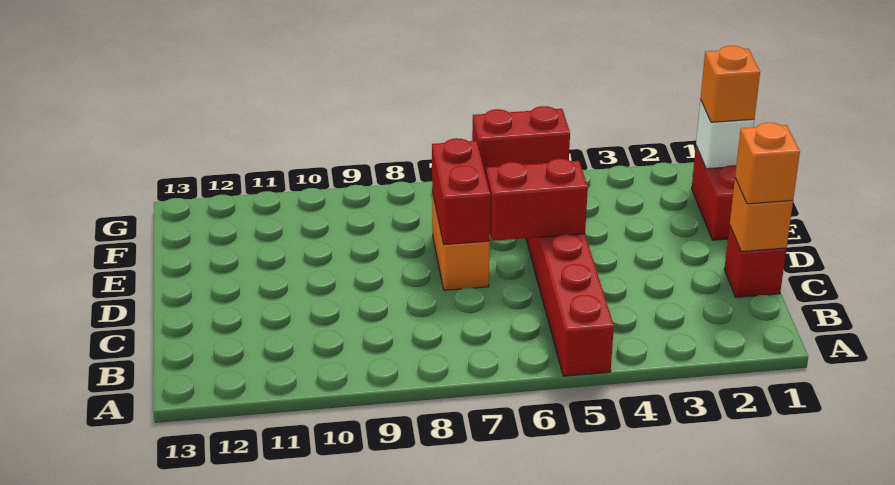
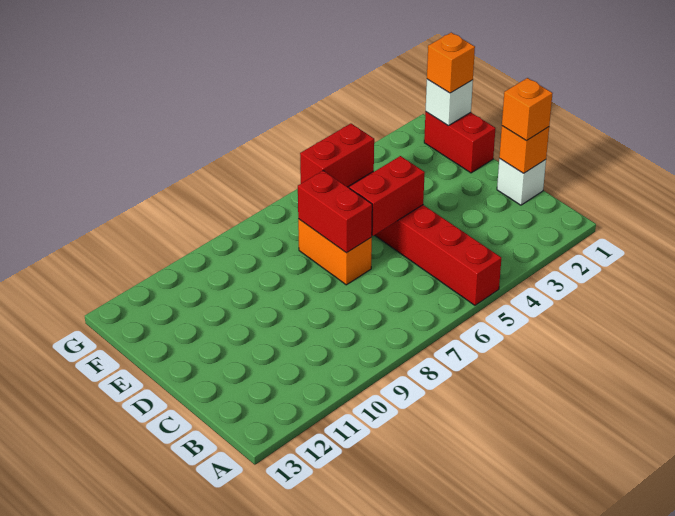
red brick C1 level 1 -> white brick C1 level 1

